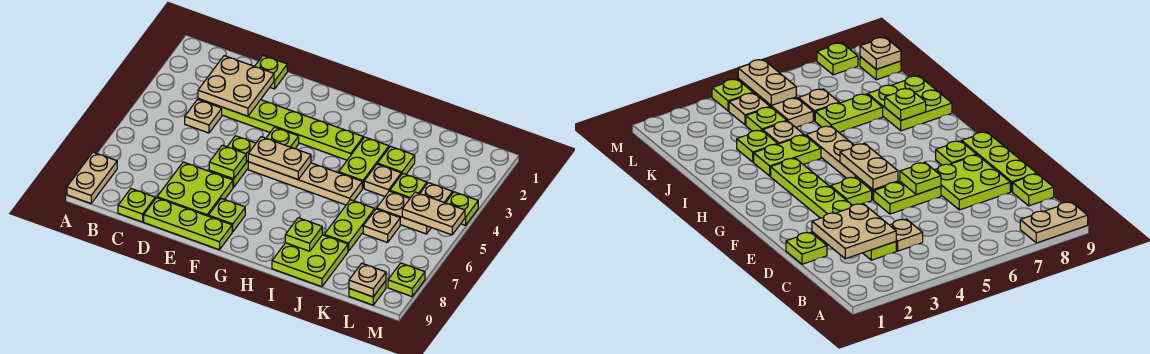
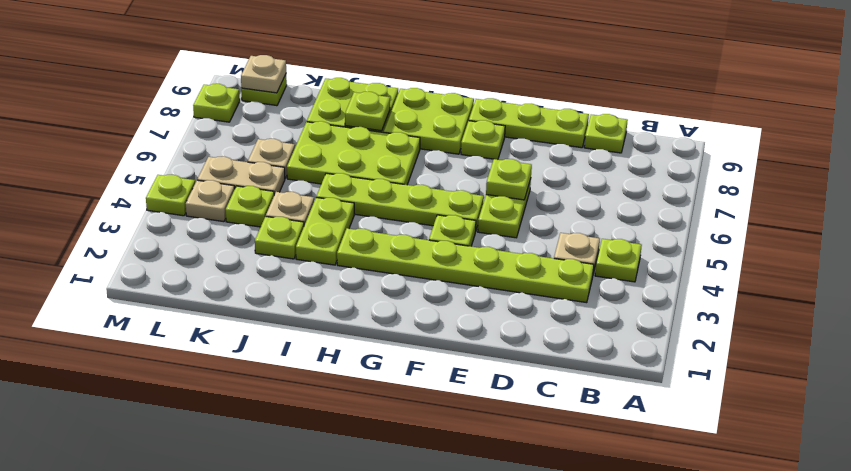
tan plate A8:A9 level 1 -> none
tan plate C2:D3 level 2 -> none
lime plate D1 level 1 -> lime plate B4 level 1
lime plate D7:E8 level 1 -> lime plate G8:H9 level 1
tan plate F5:I5 level 1 -> lime plate F5:I5 level 1
tan plate F5:G5 level 2 -> none
lime plate J6:J7 level 1 -> lime plate H6:J7 level 1
tan plate L5:M5 level 2 -> none

